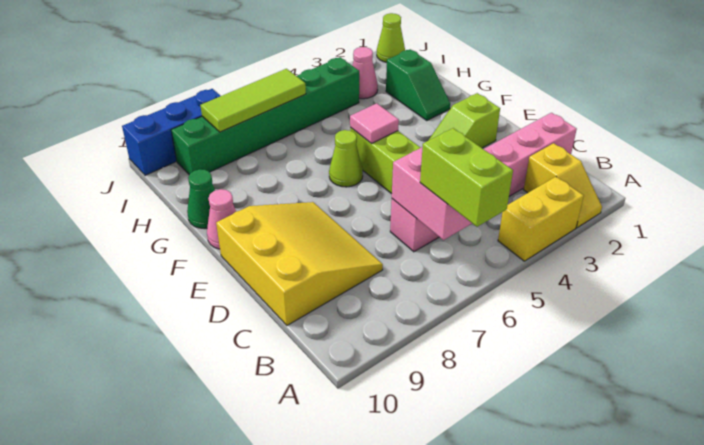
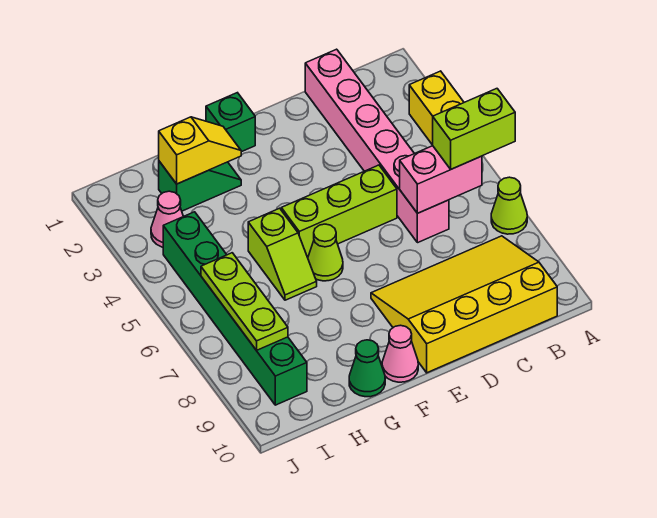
yellow slope A2:B2 level 1 top B -> yellow slope G2:H2 level 2 top H
yellow slope C8:E10 level 1 top 10 -> yellow slope B8:E10 level 1 top 10
lime slope E2:E3 level 1 top 2 -> lime slope G5:G6 level 1 top 5
none -> green brick F1 level 1
pink tile F5 level 2 -> none
lime tile I6:I8 level 2 -> lime plate I6:I8 level 2
lime cone J1 level 1 -> lime cone A7 level 1
blue brick J8:J10 level 1 -> none

